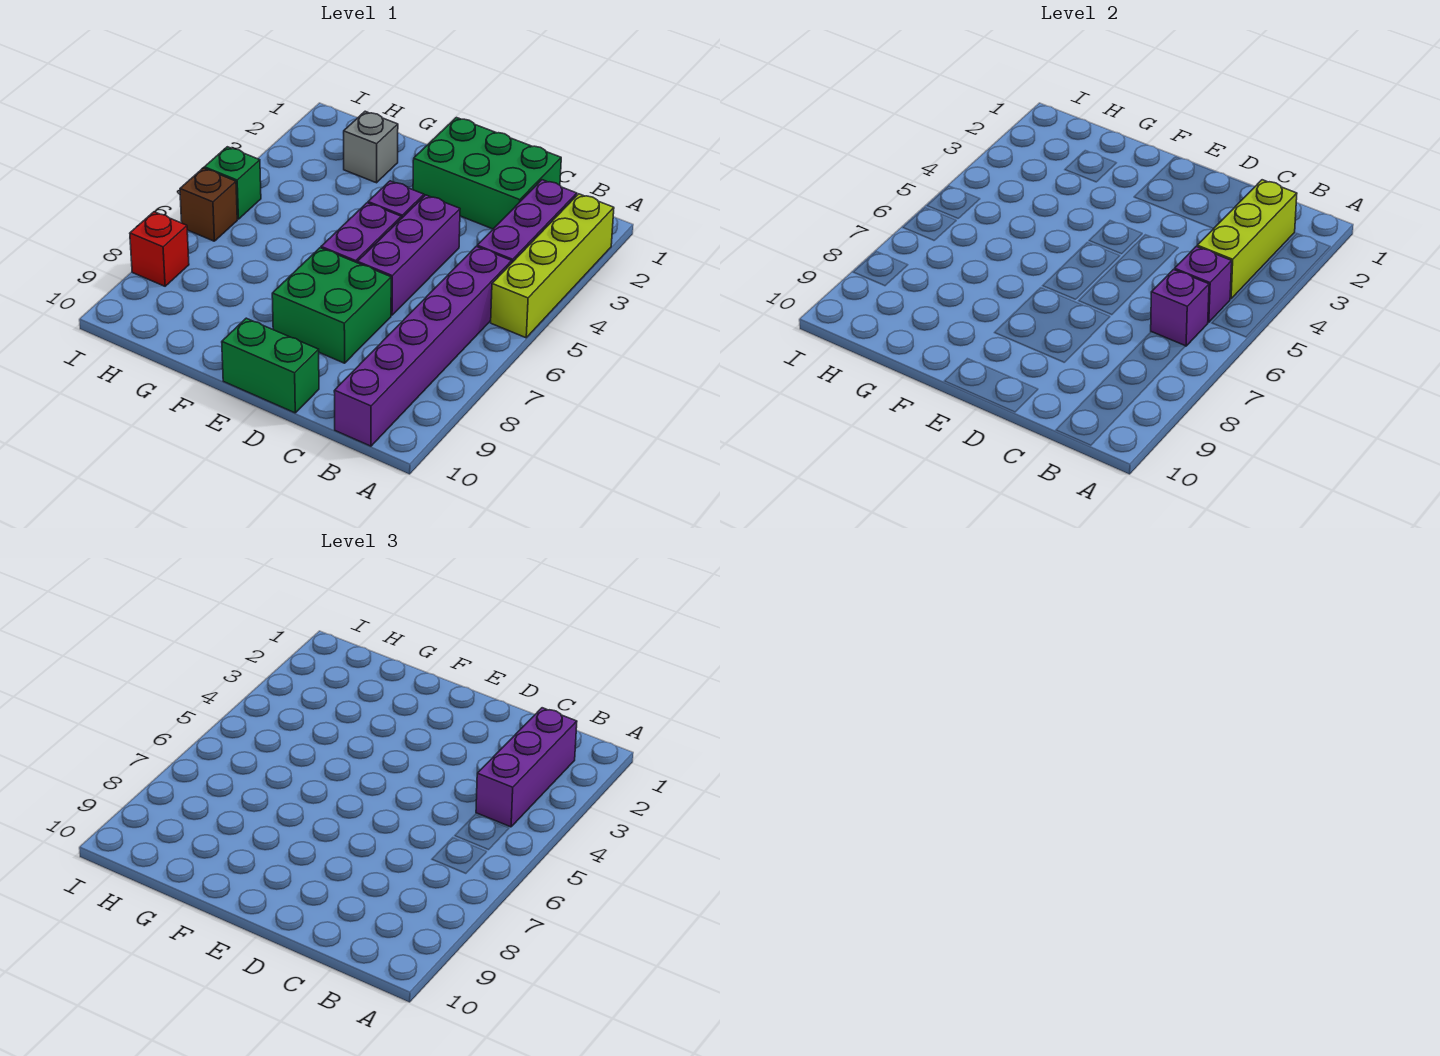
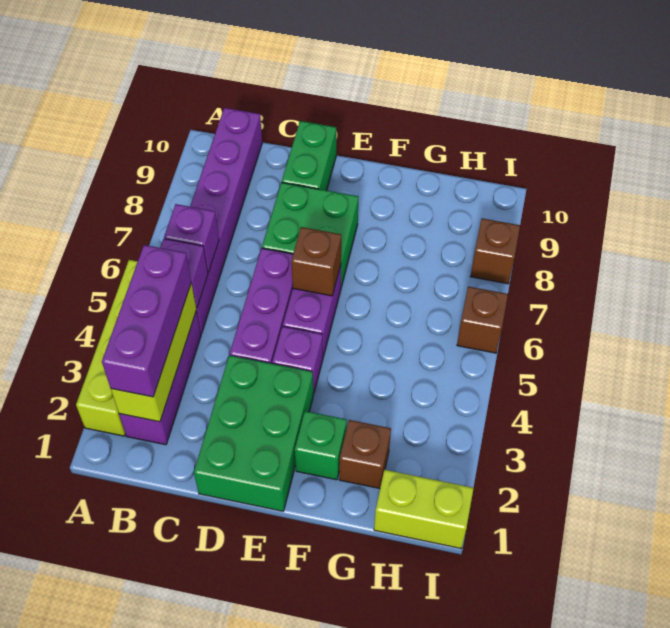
green brick C1:E2 level 1 -> green brick D1:E3 level 1
green brick D10:E10 level 1 -> green brick D9:D10 level 1
none -> brown brick E6 level 2
grey brick G2 level 1 -> brown brick G2 level 1
none -> lime brick H1:I1 level 1
green brick I5 level 1 -> green brick F2 level 1
red brick I8 level 1 -> brown brick I8 level 1

